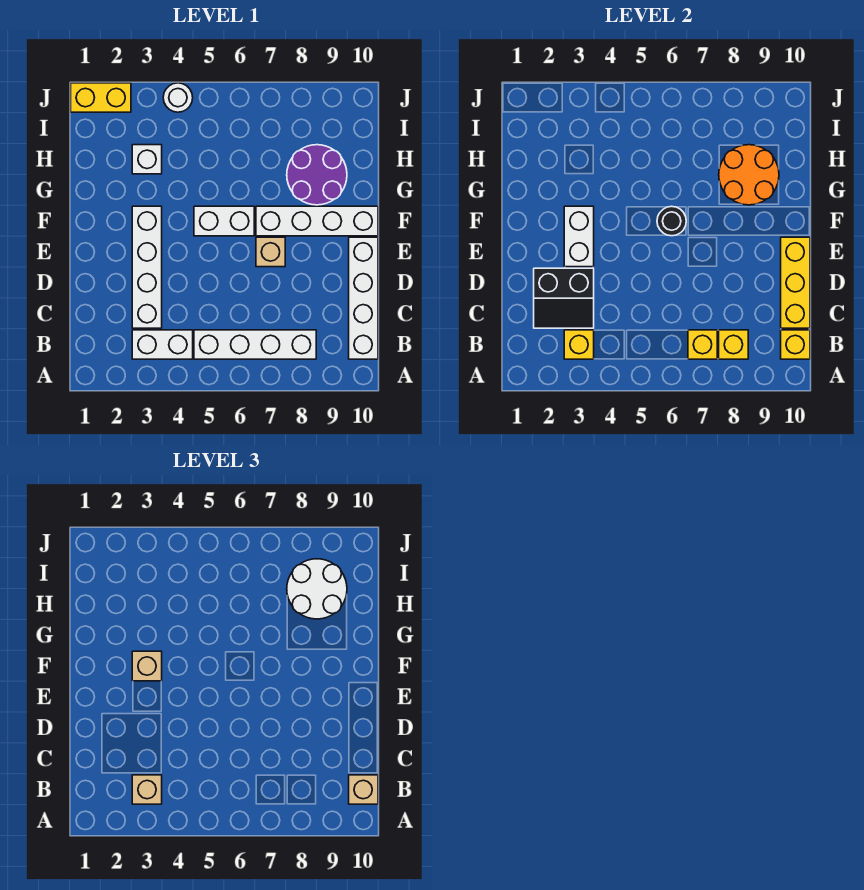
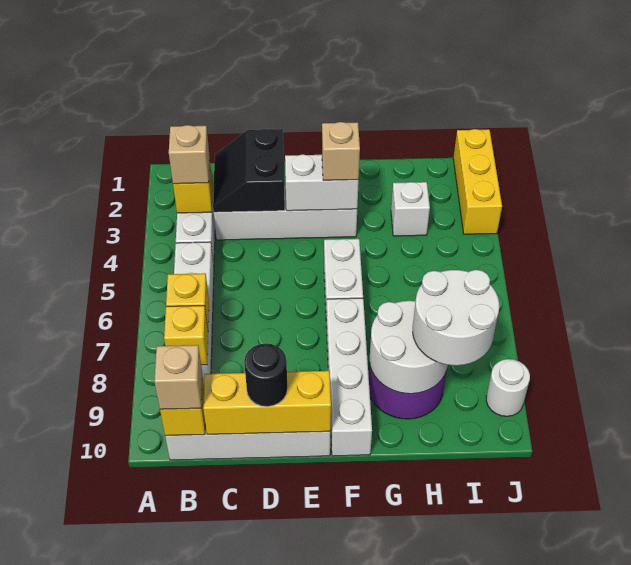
tan brick E7 level 1 -> none
black round brick F6 level 2 -> black round brick D10 level 3
orange round brick G8:H9 level 2 -> white round brick G8:H9 level 2
yellow brick J1:J2 level 1 -> yellow brick J1:J3 level 1
white round brick J4 level 1 -> white round brick J9 level 1

